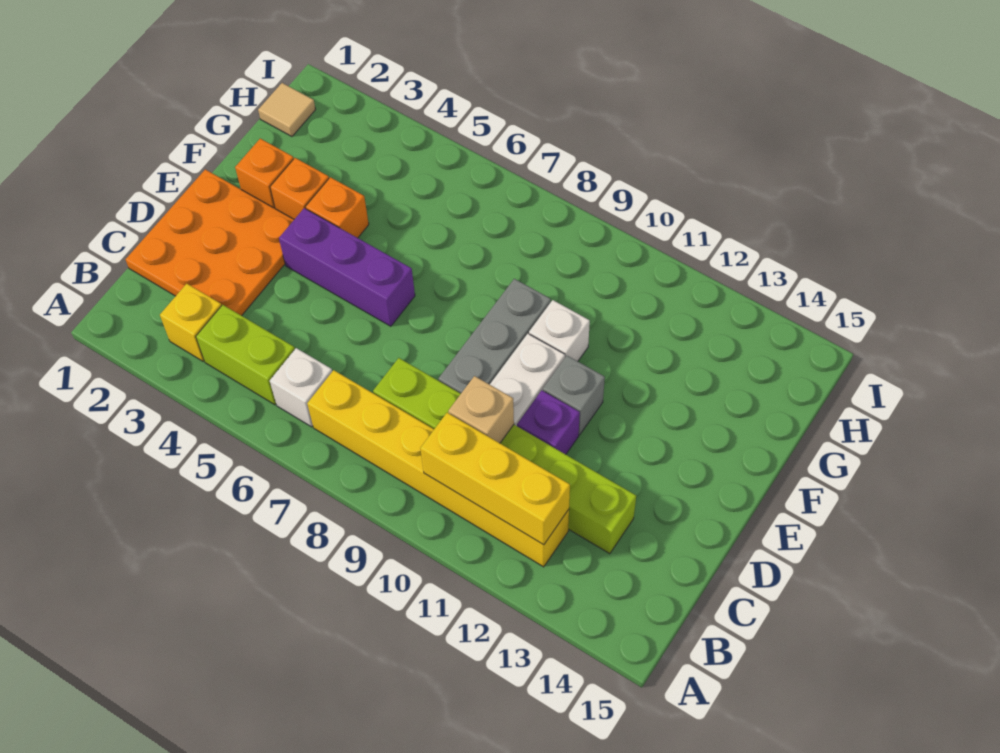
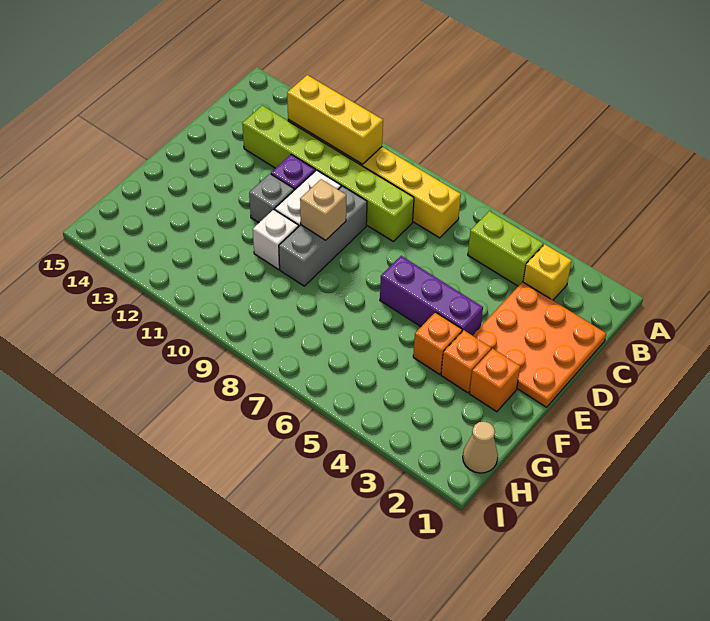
white brick B6 level 1 -> none
tan brick C10 level 2 -> tan brick E9 level 2
tan tile H1 level 1 -> tan cone H1 level 1

